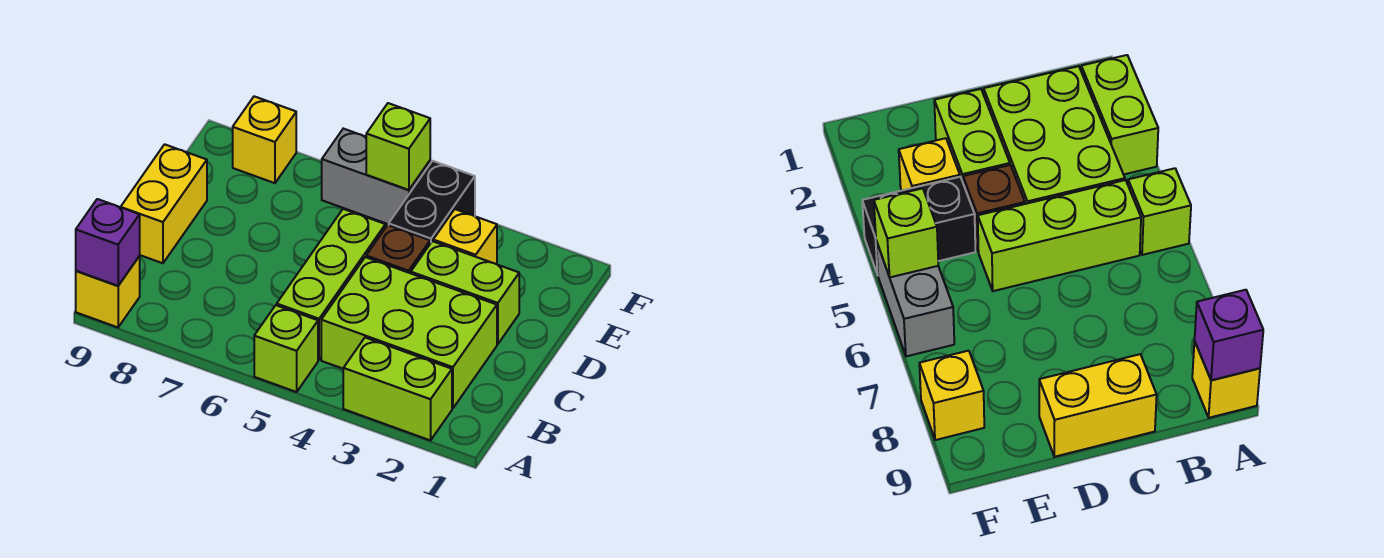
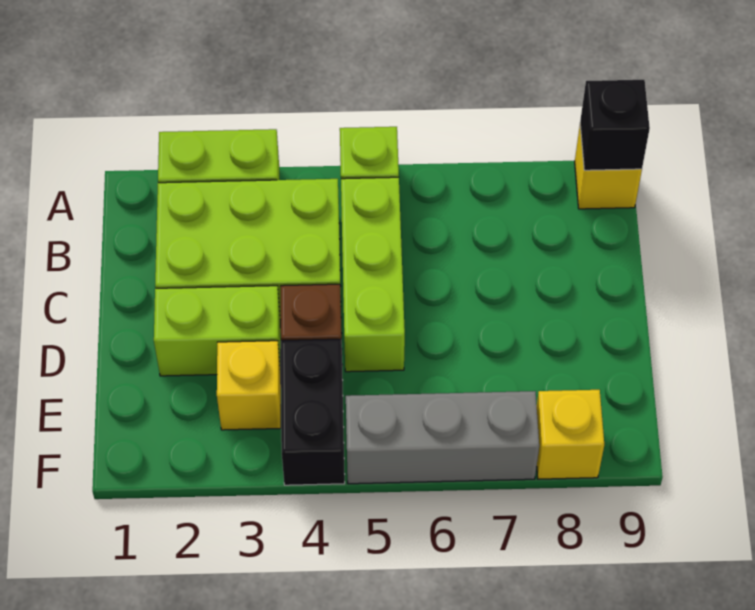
purple brick A9 level 2 -> black brick A9 level 2
yellow brick C9:D9 level 1 -> none
grey brick F5:F6 level 1 -> grey brick F5:F7 level 1
lime brick F5 level 2 -> none

